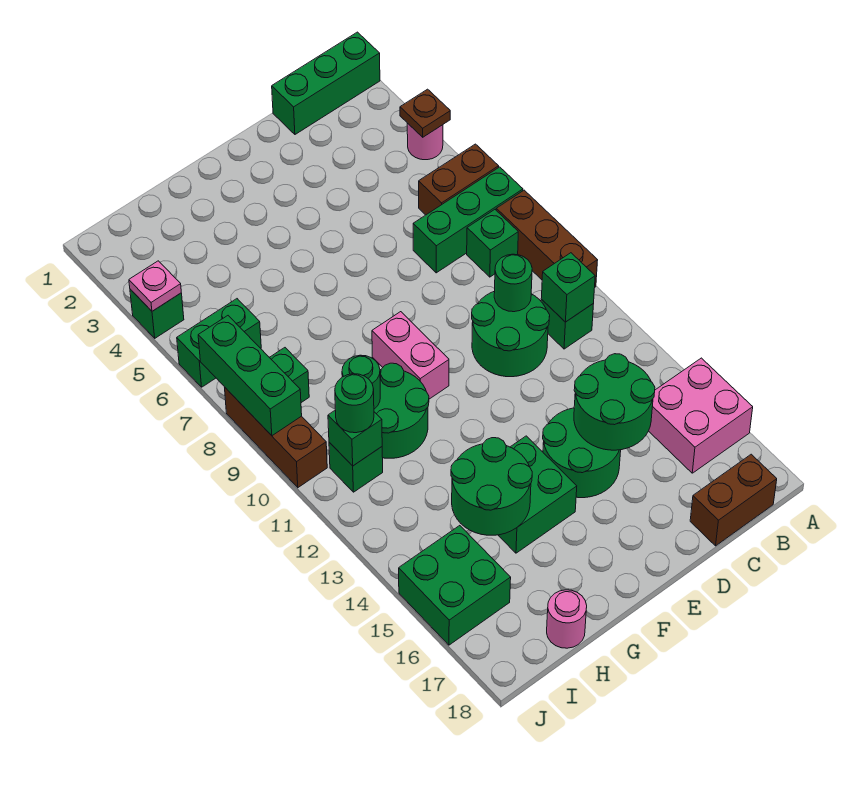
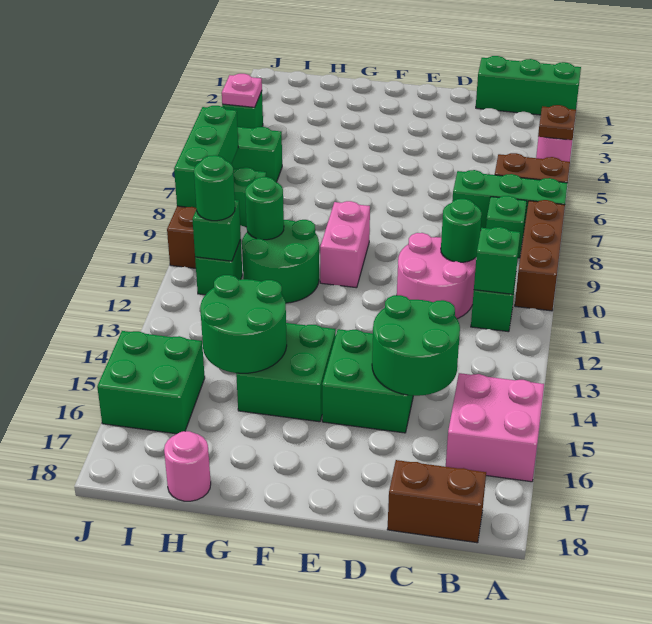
green round brick C10:D11 level 1 -> pink round brick C10:D11 level 1
green round brick D14:E15 level 1 -> green brick D14:E15 level 1

